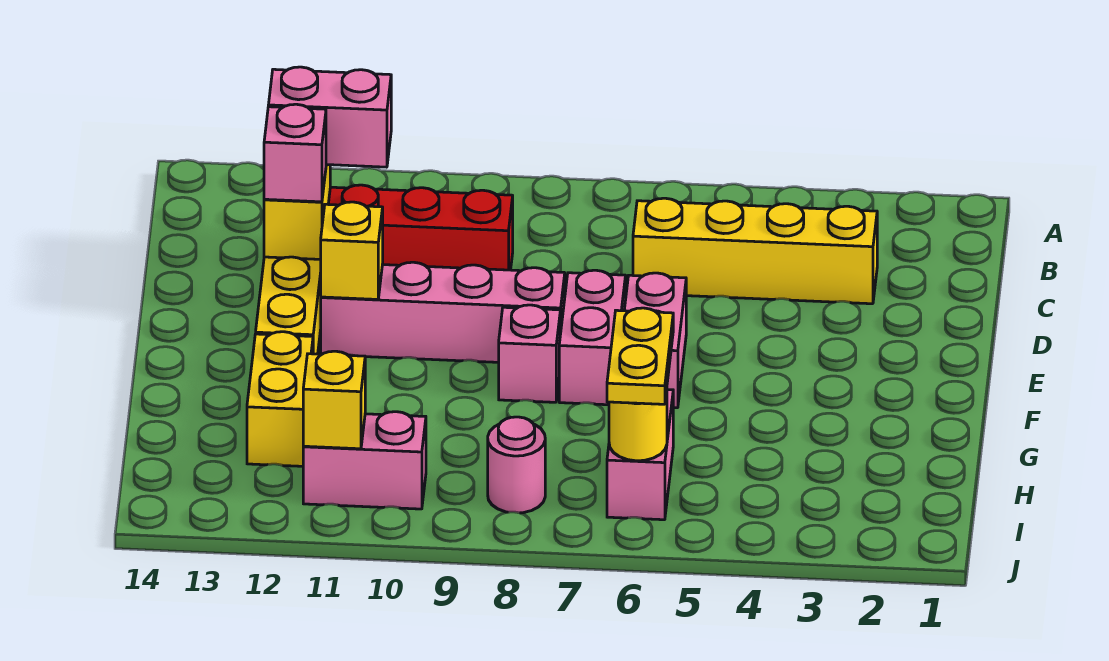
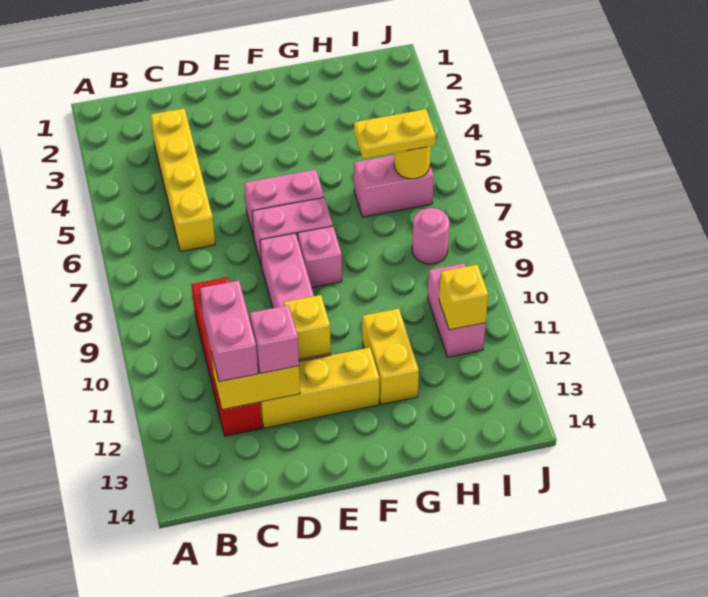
yellow brick G12:H12 level 1 -> yellow brick G11:G12 level 1

